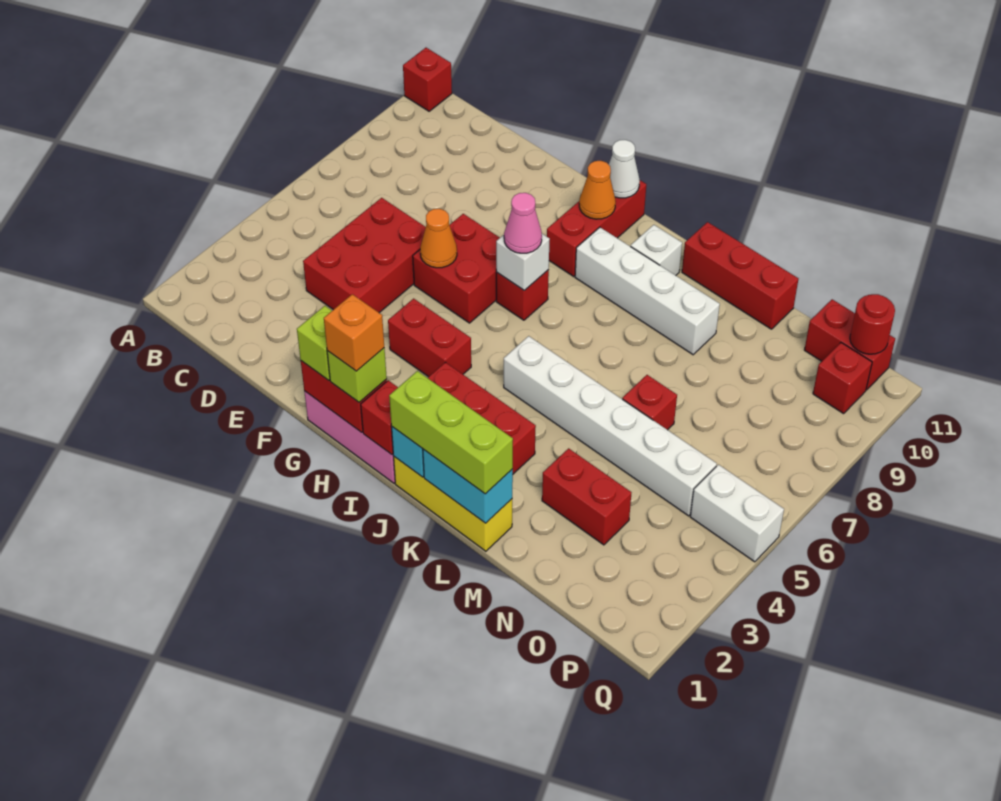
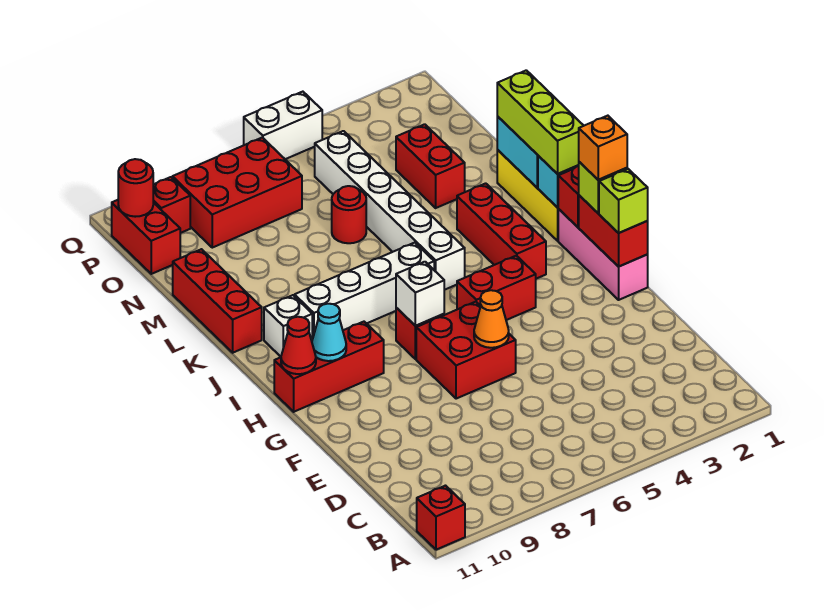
red brick D4:E6 level 1 -> red brick O7:P9 level 1
red brick G4:H4 level 1 -> red brick H4:H5 level 1
pink cone H7 level 3 -> none
orange cone H10 level 2 -> cyan cone H10 level 2
white cone H11 level 2 -> red cone H11 level 2
white brick I9:L9 level 1 -> white brick J6:J9 level 1
red brick M6 level 1 -> red round brick M6 level 1
white brick P5:Q5 level 1 -> white brick Q5:Q6 level 1

